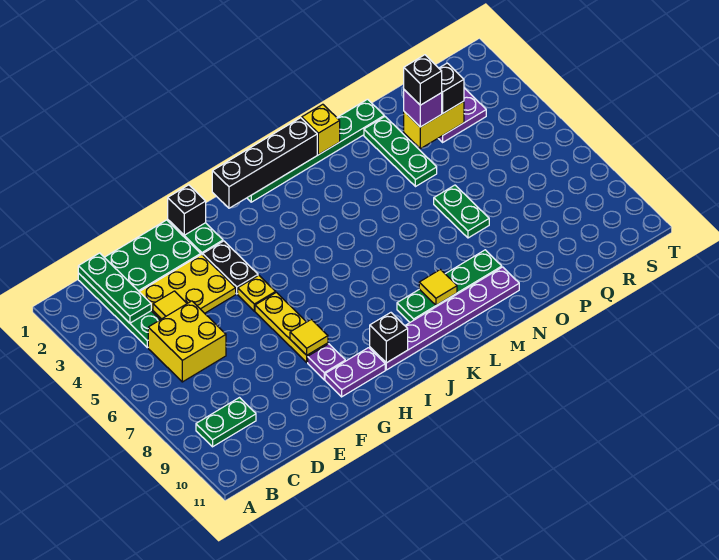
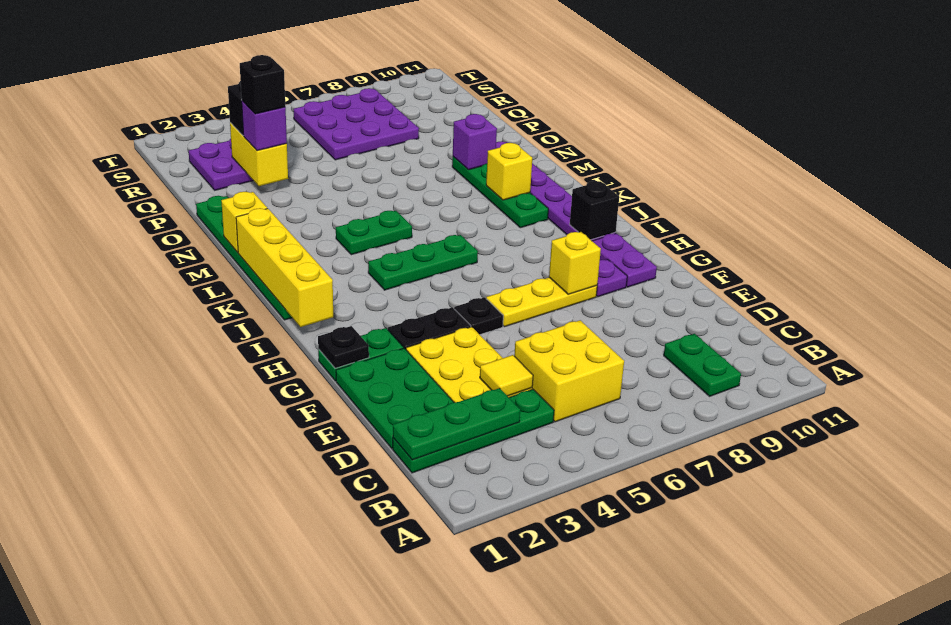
black brick G1 level 2 -> black plate G1 level 2
yellow plate G5 level 1 -> black plate G5 level 1
yellow tile G8 level 2 -> yellow brick G8 level 2
black brick I1:L1 level 2 -> yellow brick I1:L1 level 2
yellow tile L9 level 2 -> yellow brick L9 level 2
none -> purple brick N9 level 2
green plate O2:O4 level 1 -> green plate J4:J6 level 1
green plate O6:O7 level 1 -> green plate L4:L5 level 1
none -> purple plate Q6:S8 level 1

